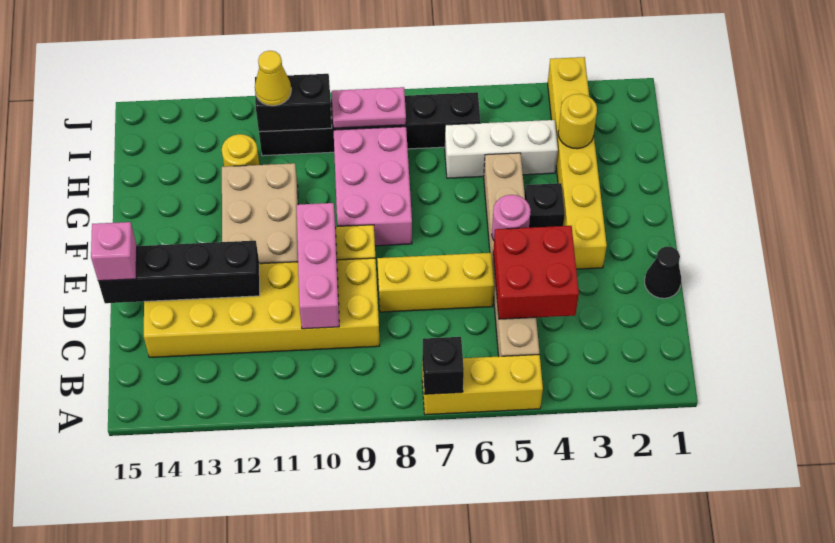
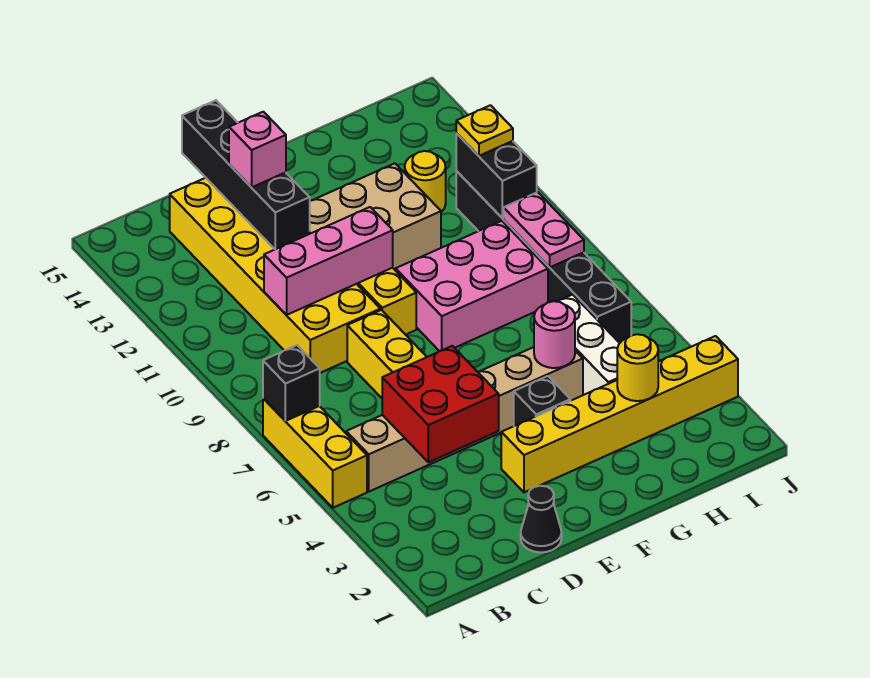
pink brick D15 level 3 -> pink brick D13 level 3
pink round brick E5 level 2 -> pink round brick G5 level 2
yellow cone I11 level 3 -> yellow plate I11 level 3

